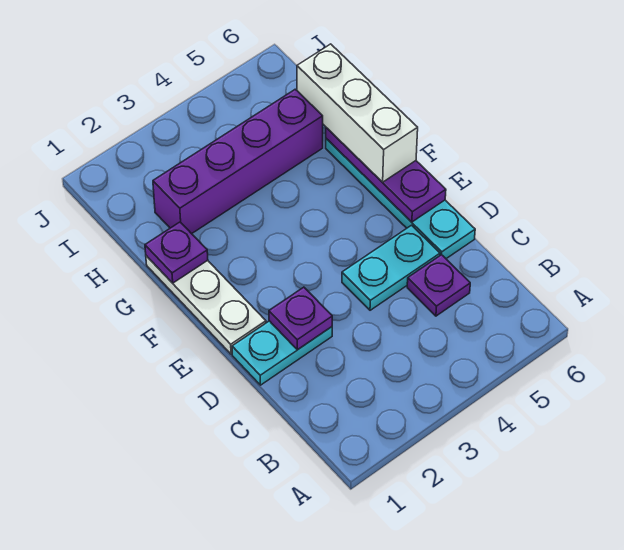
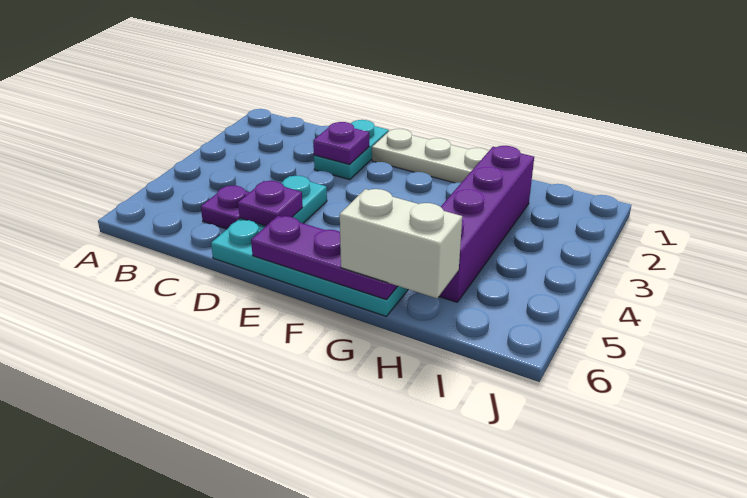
white brick F6:H6 level 3 -> white brick G6:H6 level 3
purple plate G1 level 2 -> purple plate D5 level 2

